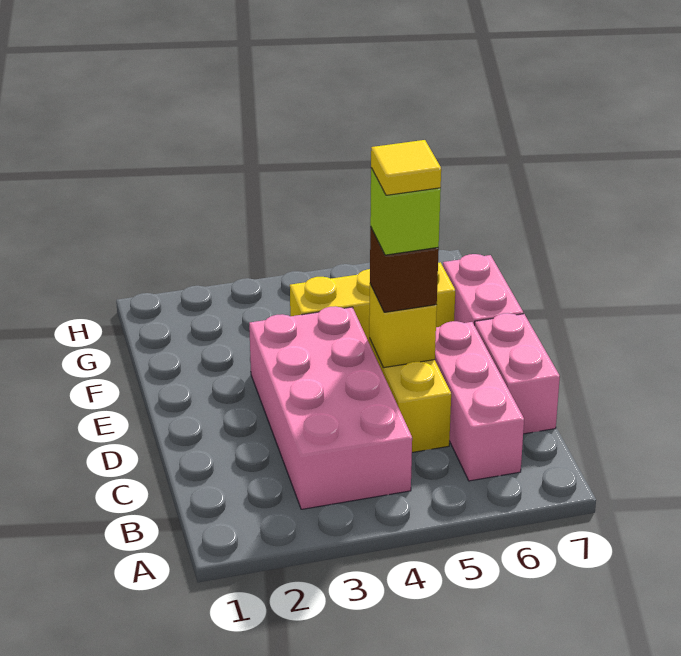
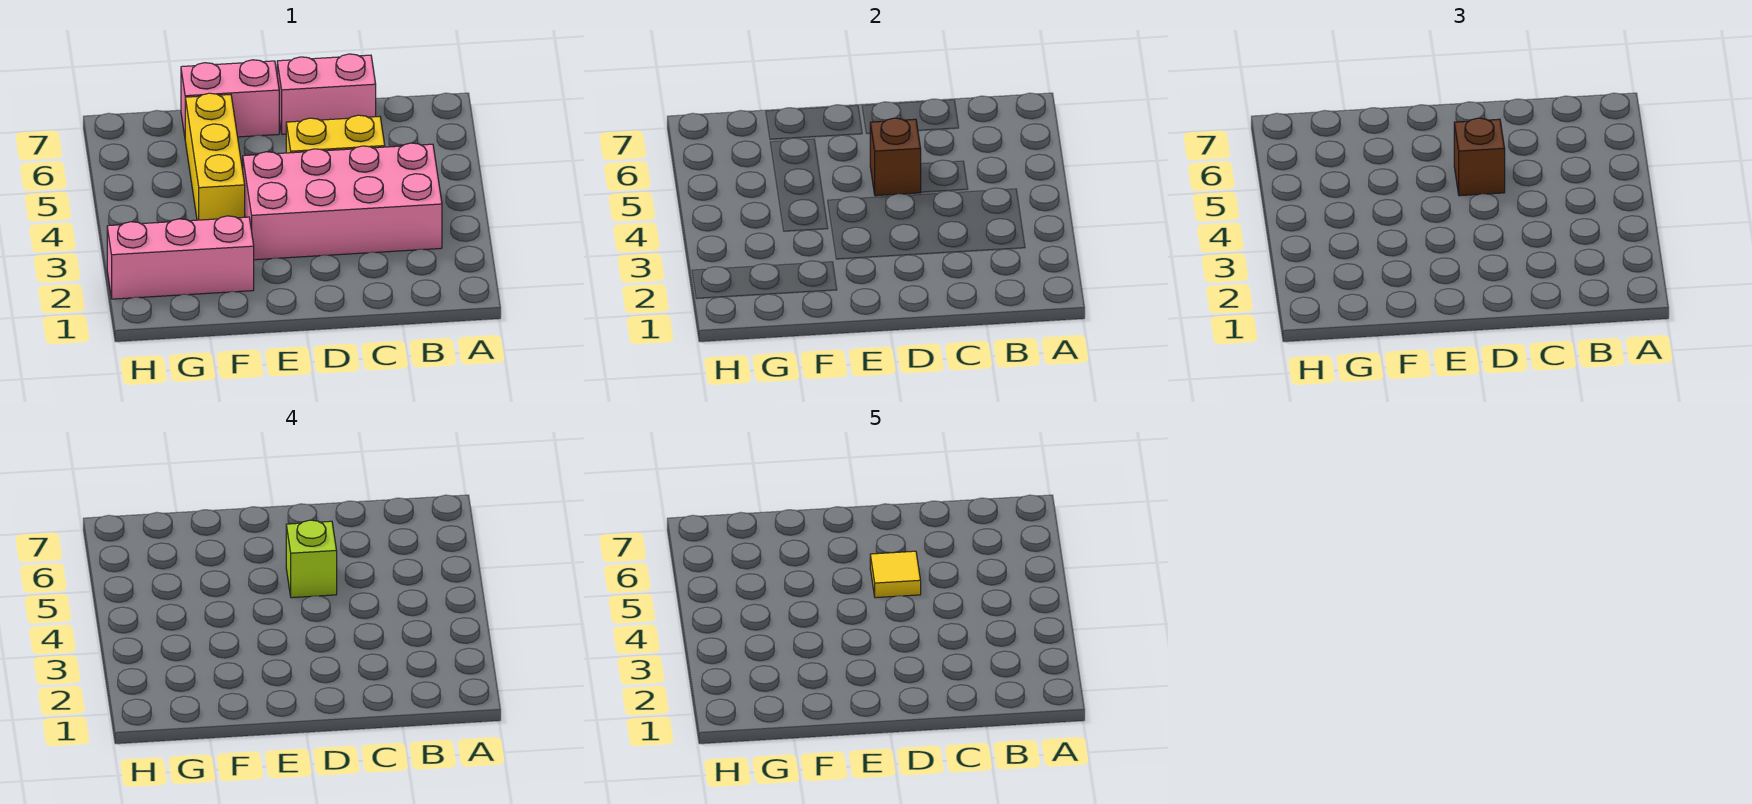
pink brick B6:D6 level 1 -> pink brick F2:H2 level 1
yellow brick D5 level 2 -> brown brick D5 level 2

